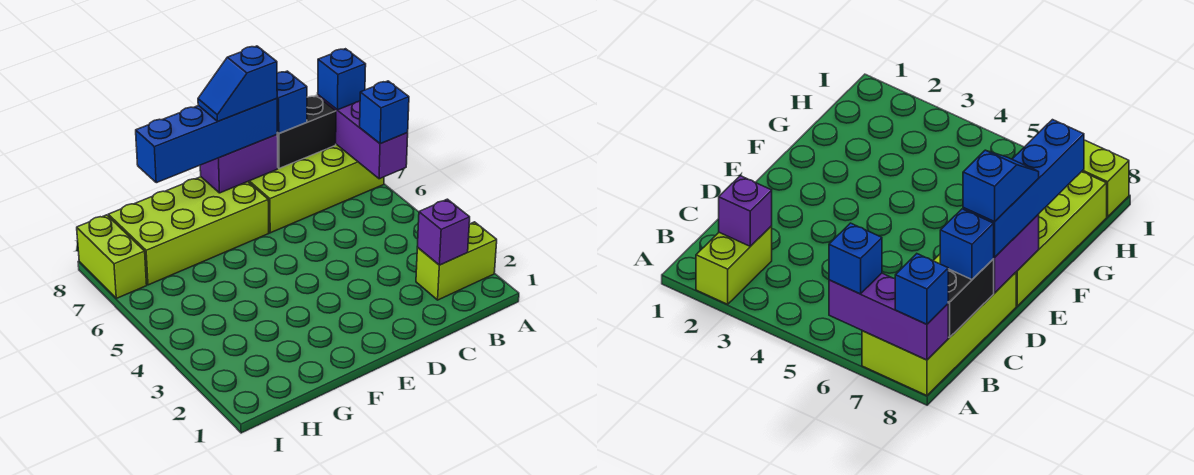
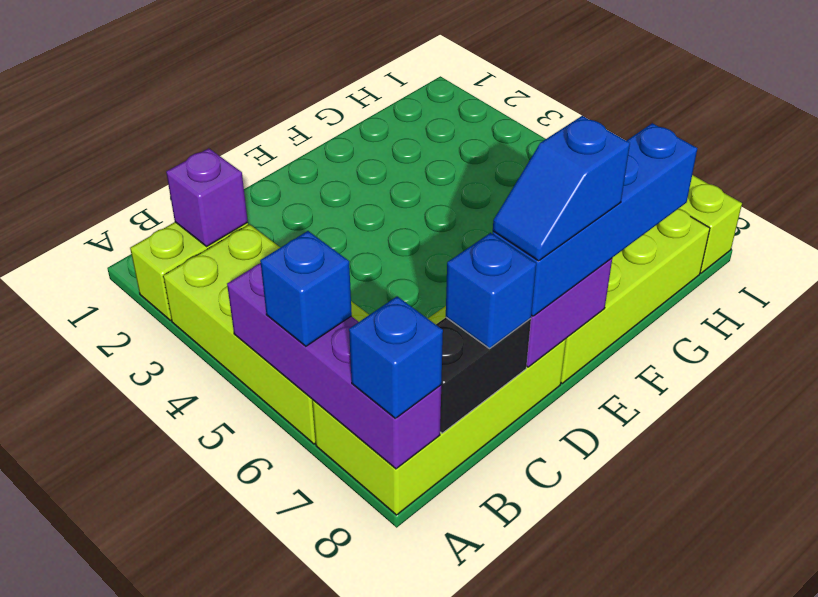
none -> lime brick A3:B6 level 1
purple brick A6:A8 level 2 -> purple brick A5:A8 level 2
blue slope D8:E8 level 4 top D -> blue slope D8:E8 level 4 top E

